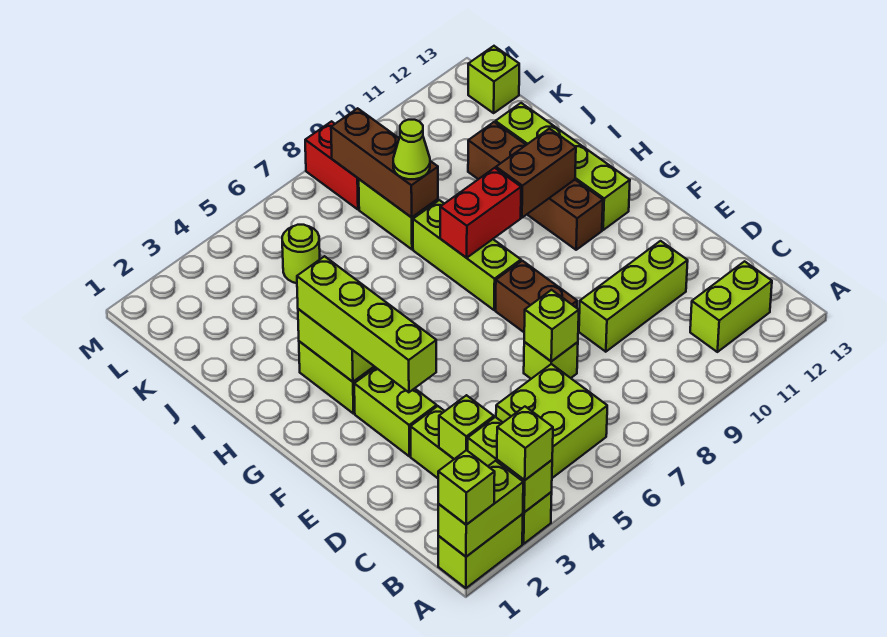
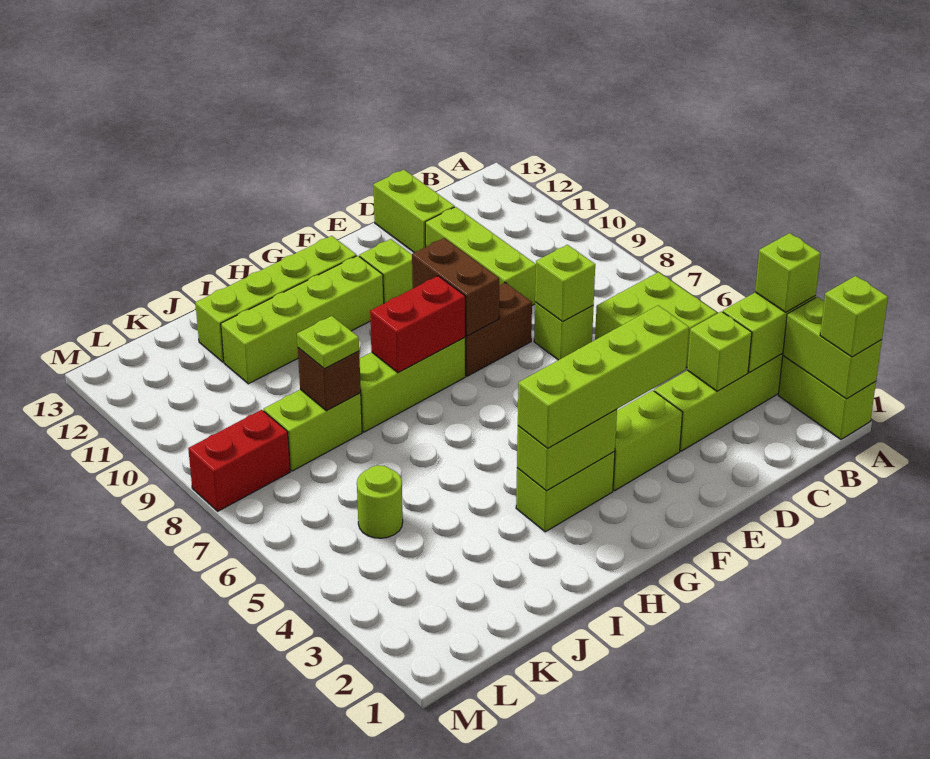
lime brick B11:B12 level 1 -> lime brick D12:D13 level 1
brown brick G11:J11 level 1 -> lime brick G11:J11 level 1
red brick H8:H9 level 2 -> red brick G8:H8 level 2
brown brick H10:H11 level 2 -> brown brick F8:F9 level 2
brown brick J8:L8 level 2 -> brown brick J8 level 2
lime cone J8 level 3 -> lime plate J8 level 3
lime brick L13 level 1 -> lime brick F11 level 1

